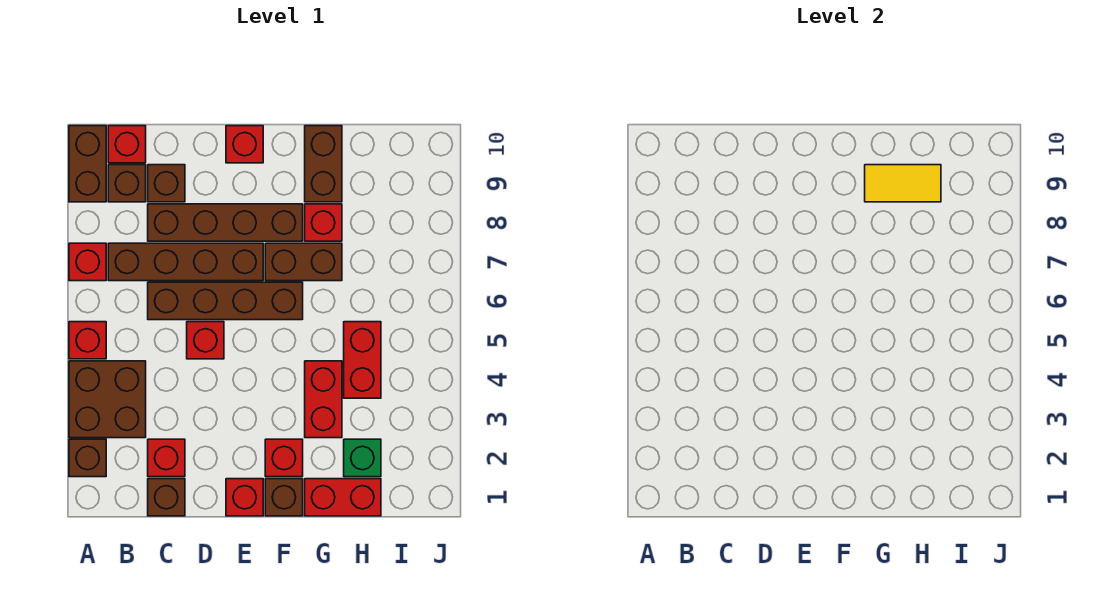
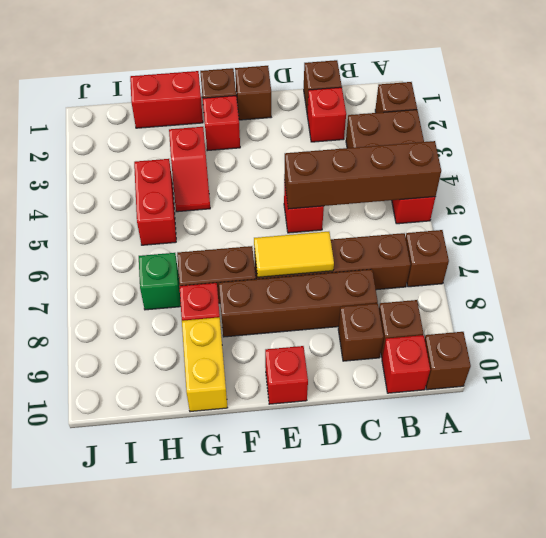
red brick A7 level 1 -> brown brick A7 level 1
brown brick A9:A10 level 1 -> brown brick A10 level 1
brown brick C6:F6 level 1 -> brown brick A5:D5 level 2
red brick E1 level 1 -> brown brick E1 level 1
red brick G3:G4 level 1 -> red slope G3:G4 level 1 top 3
brown brick G9:G10 level 1 -> yellow brick G9:G10 level 1
yellow tile G9:H9 level 2 -> yellow tile D7:E7 level 2
green brick H2 level 1 -> green brick H7 level 1

